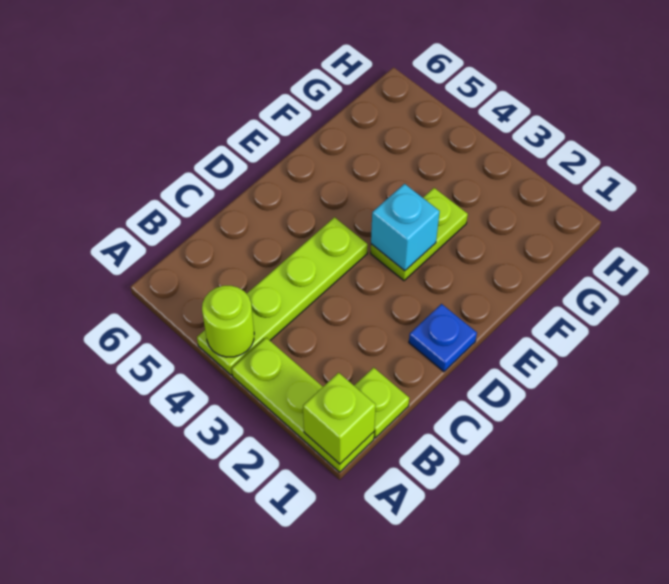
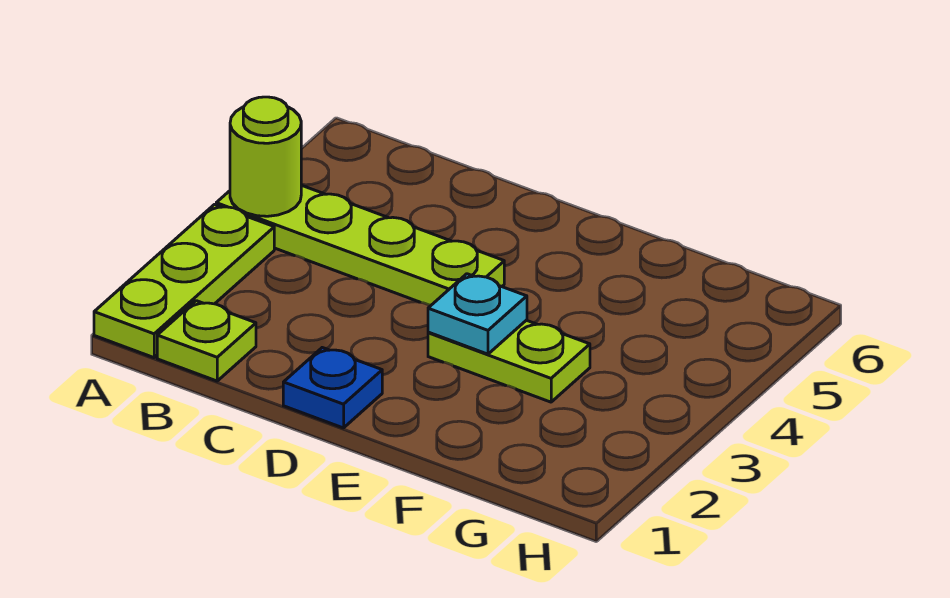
lime brick A1 level 2 -> none
cyan brick E3 level 2 -> cyan plate E3 level 2

